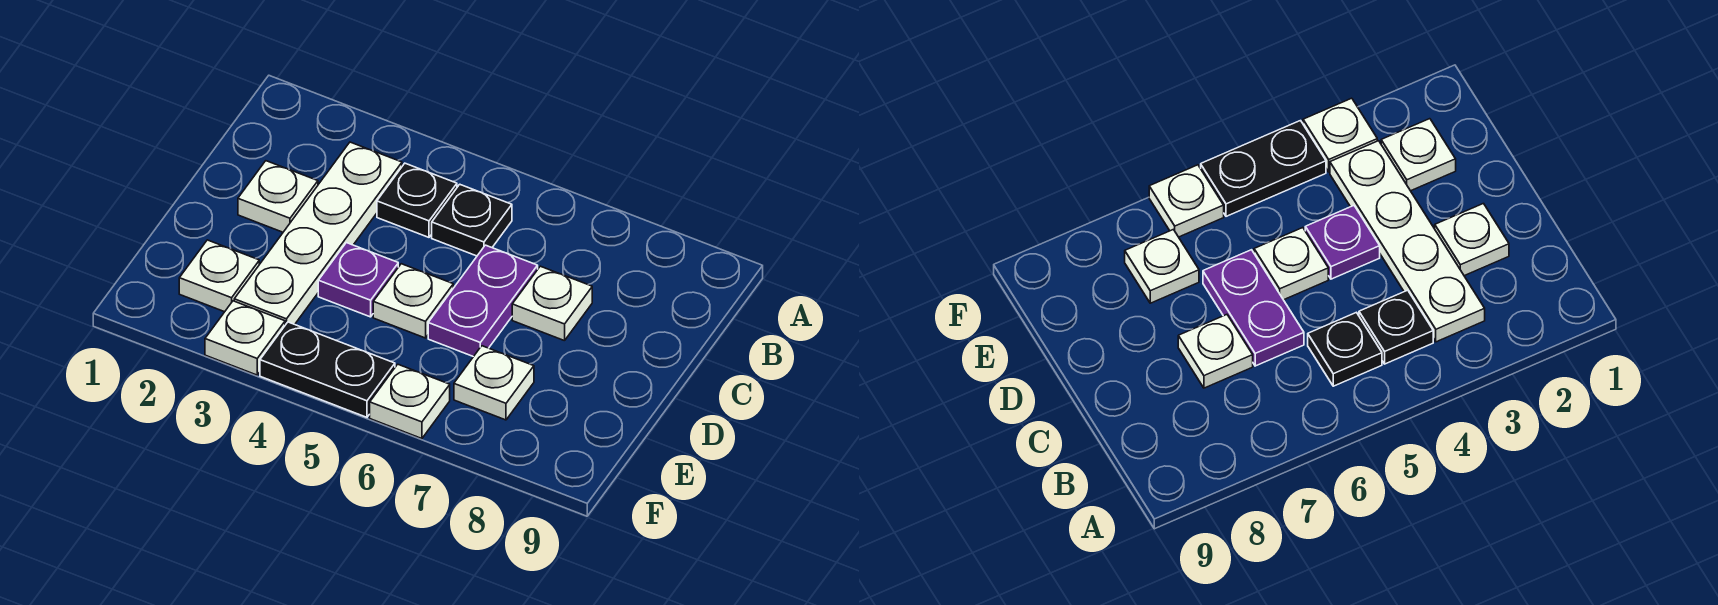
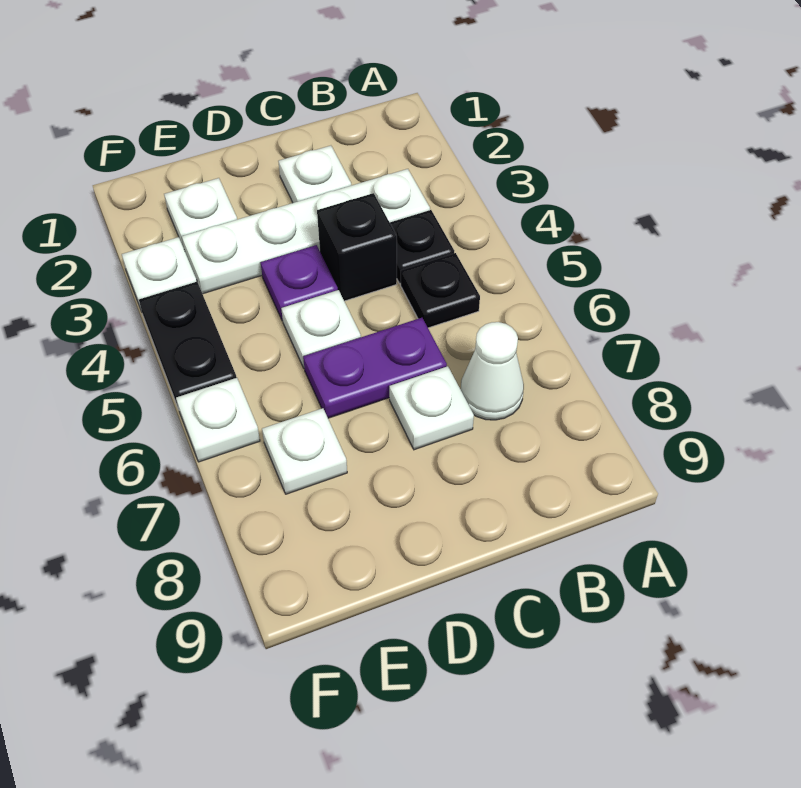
none -> white cone B7 level 1
none -> black brick C4 level 1

